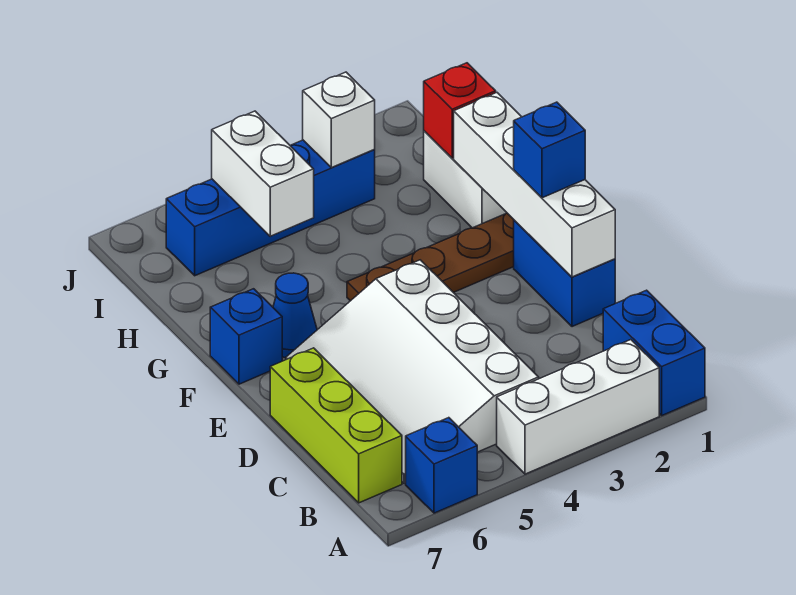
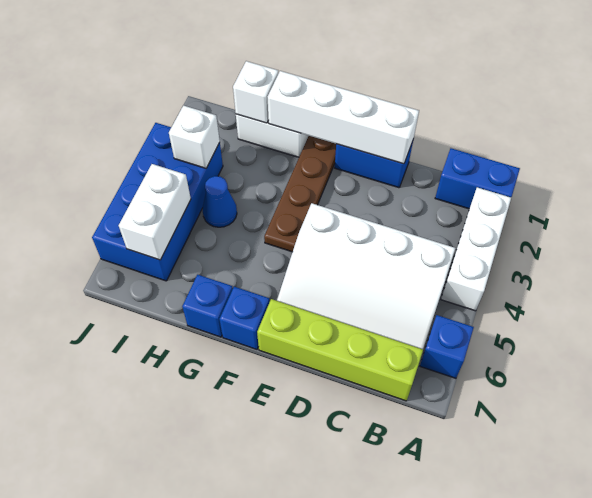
lime brick B7:D7 level 1 -> lime brick B7:E7 level 1
blue brick E1 level 3 -> blue brick G7 level 1
blue cone F6 level 1 -> blue cone H4 level 1
red brick H1 level 2 -> white brick H1 level 2
white brick H5:I5 level 2 -> white brick I5:I6 level 2
blue brick I3:I6 level 1 -> blue brick I3:J6 level 1

